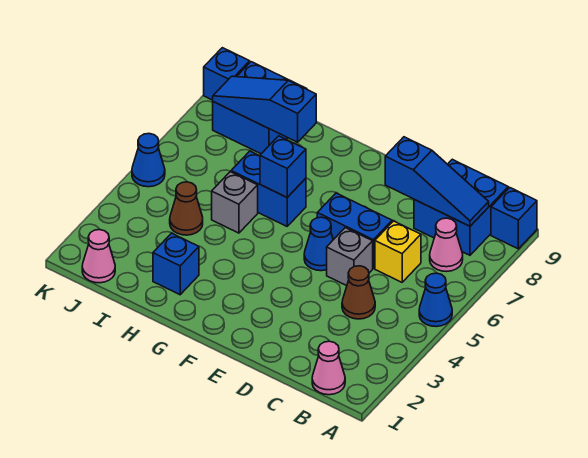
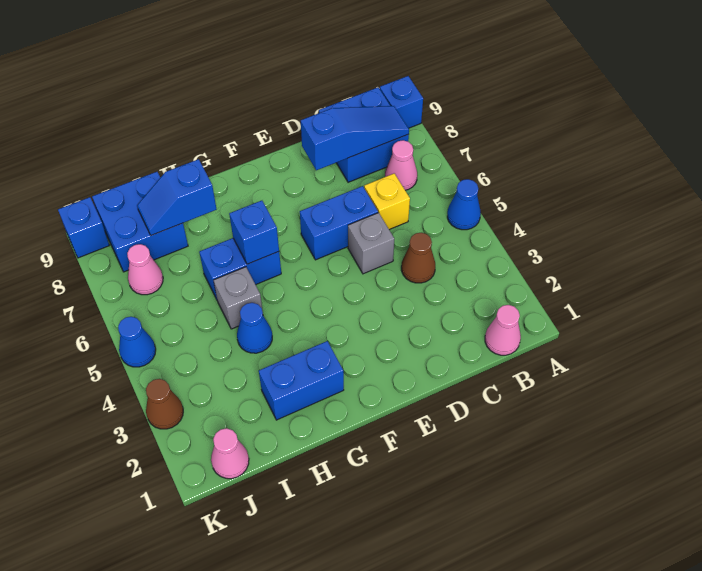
blue cone E5 level 1 -> blue cone H4 level 1
blue brick H2 level 1 -> blue brick G2:H2 level 1
blue slope H8:J8 level 2 top H -> blue slope H8:I8 level 2 top H
brown cone I4 level 1 -> brown cone K3 level 1
none -> pink cone J7 level 1

